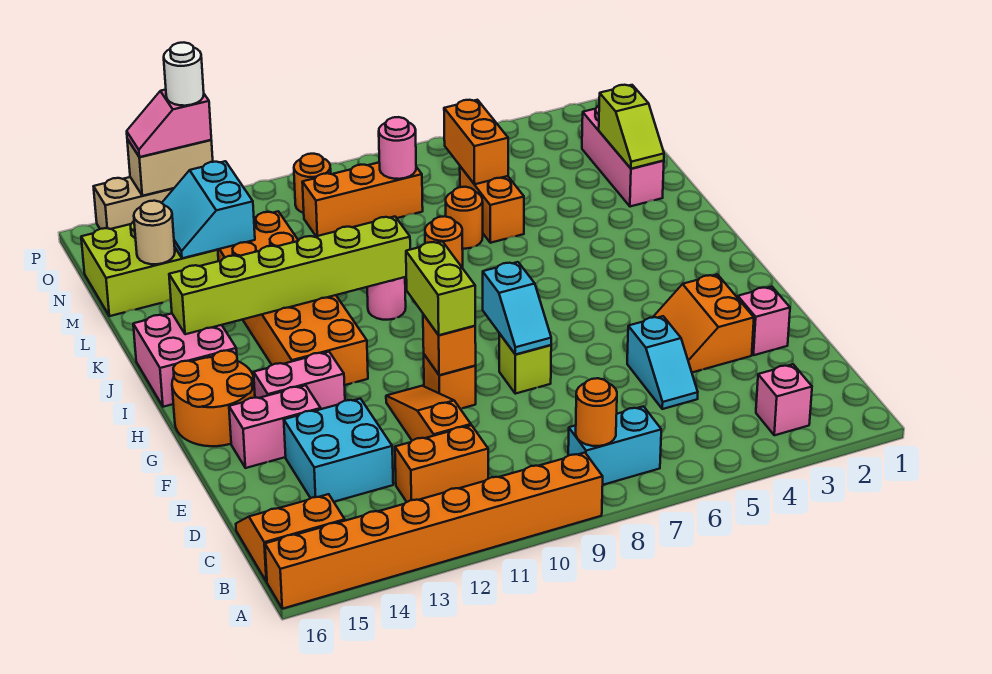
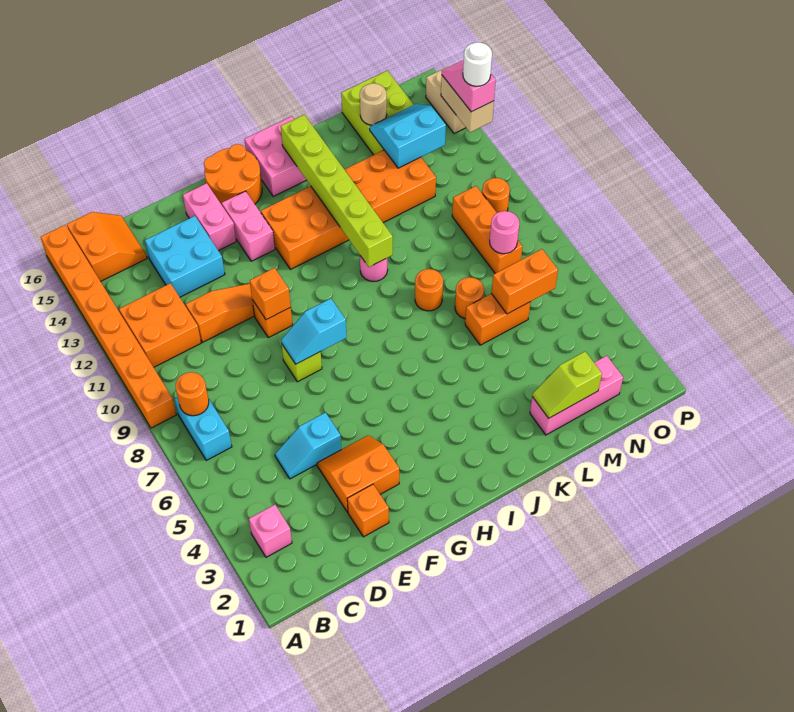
orange brick C11:C12 level 1 -> orange brick B11:C12 level 1
pink brick E2 level 1 -> orange brick E2 level 1
lime brick F10:G10 level 3 -> none

